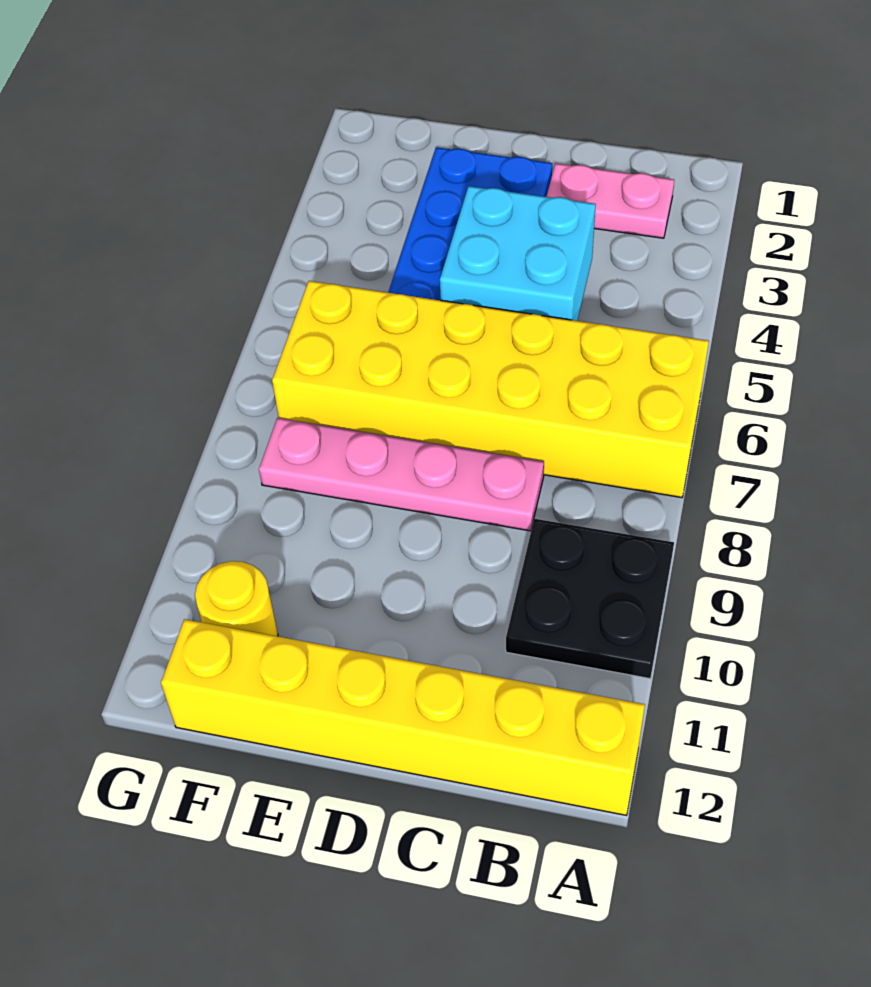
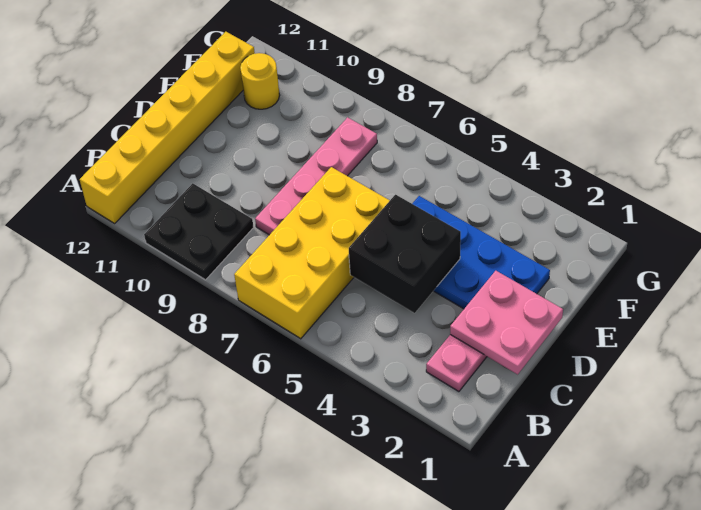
yellow brick A6:F7 level 1 -> yellow brick A6:D7 level 1
none -> pink plate C1:D2 level 2
cyan brick C4:D5 level 2 -> black brick C4:D5 level 2

